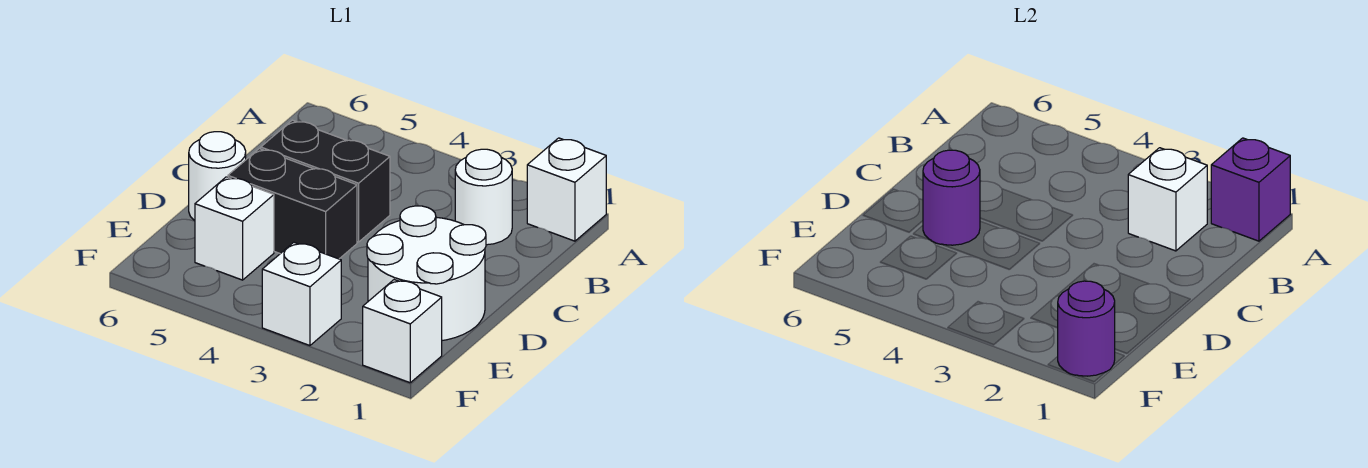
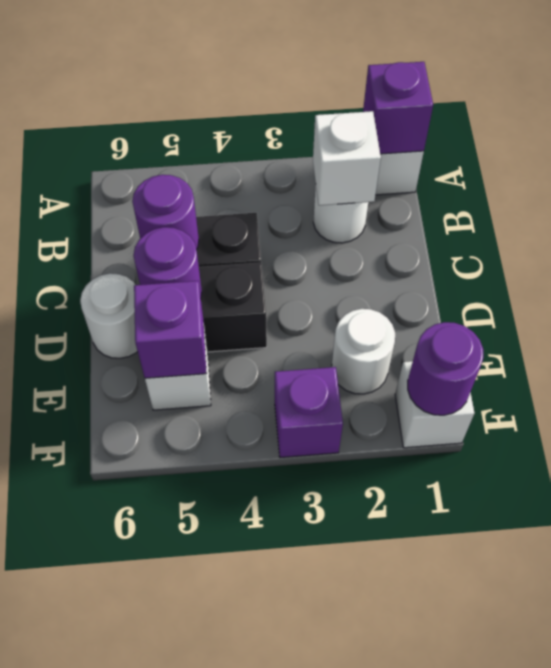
none -> purple round brick C5 level 2
white round brick D1:E2 level 1 -> white round brick E2 level 1
none -> purple brick E5 level 2
white brick F3 level 1 -> purple brick F3 level 1

